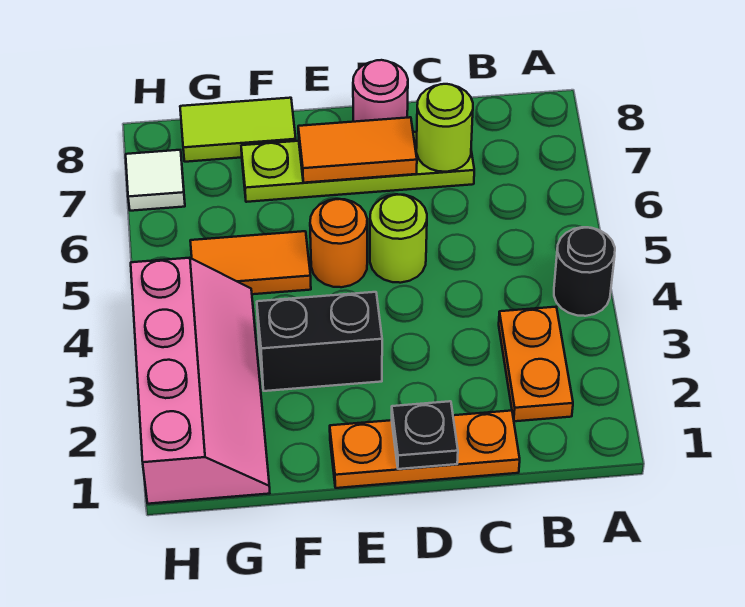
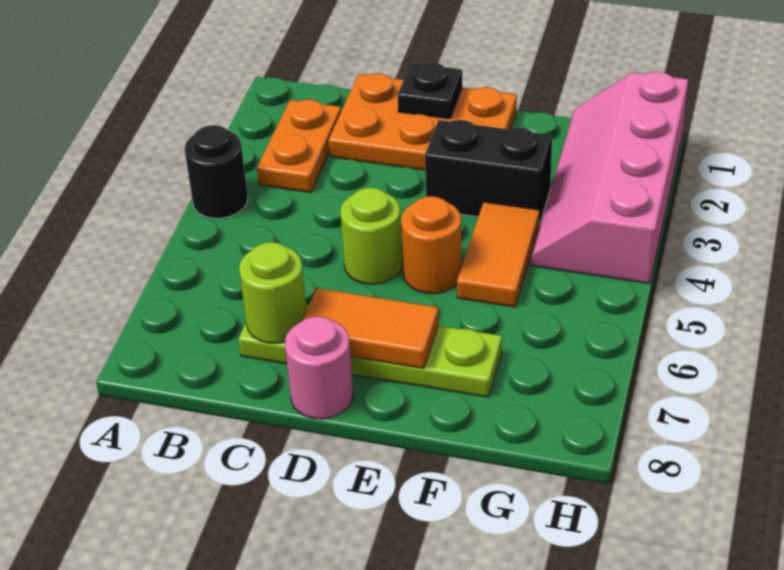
orange plate C1:E1 level 1 -> orange plate C1:E2 level 1
orange tile F5:G5 level 1 -> orange tile F4:F5 level 1
lime tile F8:G8 level 1 -> none
white tile H7 level 1 -> none

